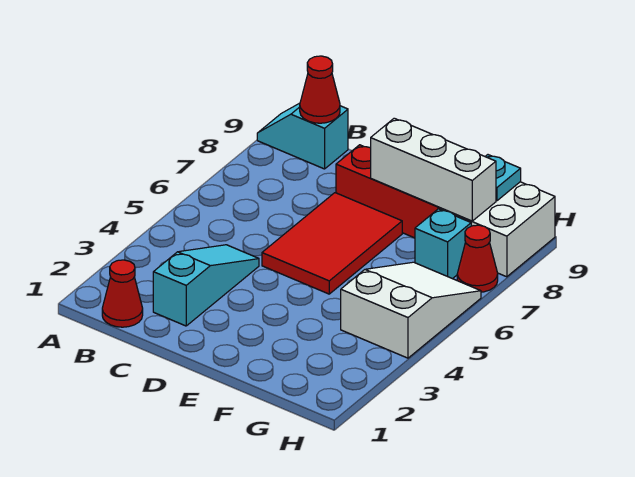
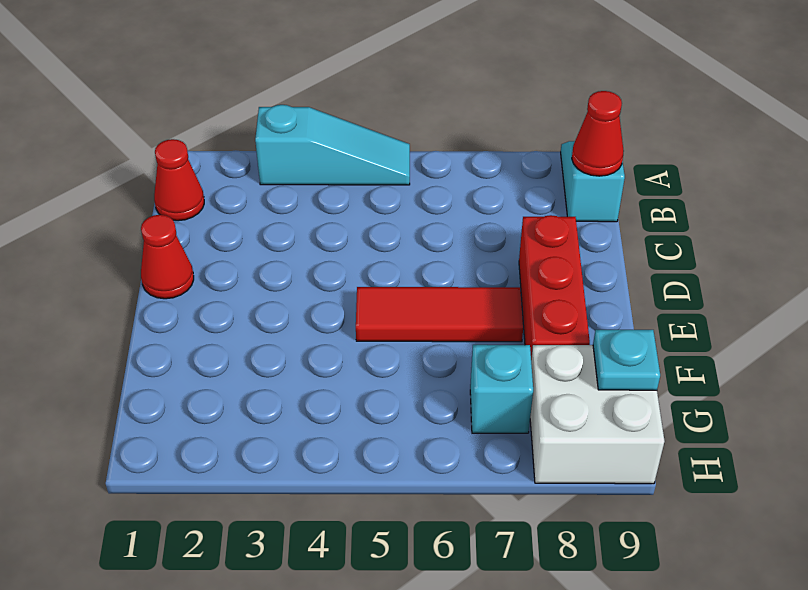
cyan slope C2:C4 level 1 top 2 -> cyan slope A3:A5 level 1 top 3
red tile D5:E7 level 1 -> red tile E5:E7 level 1
white brick E8:G8 level 2 -> none
white slope G4:H6 level 1 top 4 -> none
red cone H7 level 1 -> red cone D1 level 1

